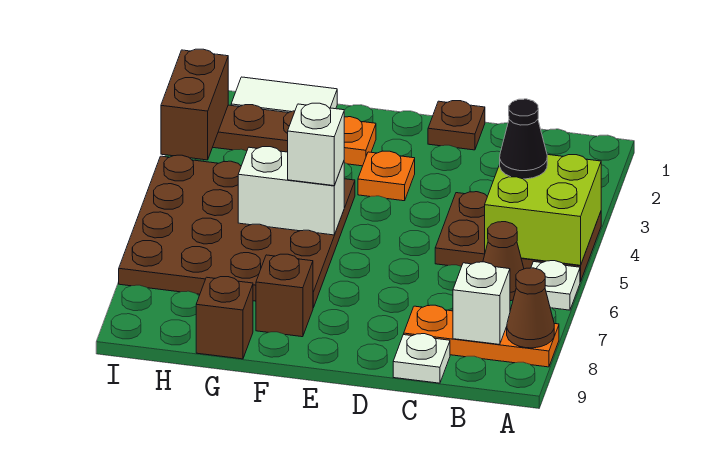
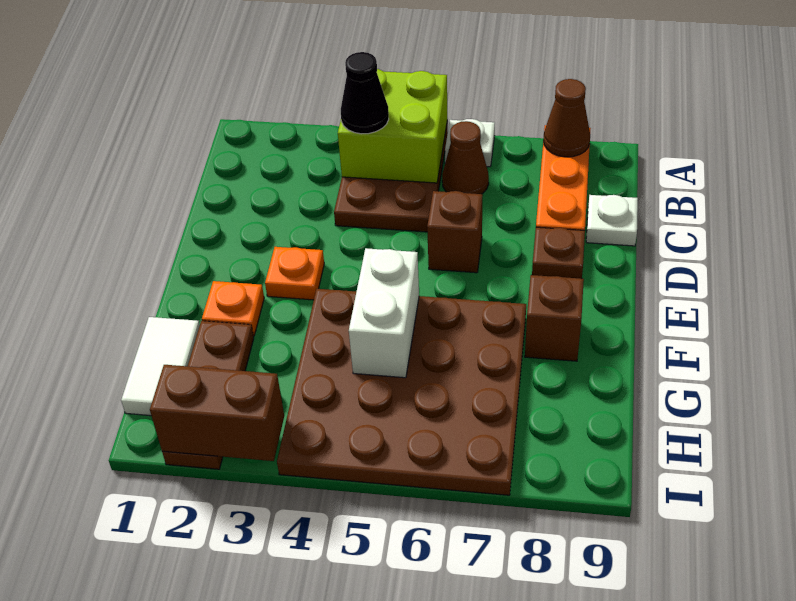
white brick B8 level 2 -> none
brown plate D1 level 1 -> brown plate D8 level 1
white brick F5 level 3 -> none
brown brick G9 level 1 -> brown brick D6 level 1

